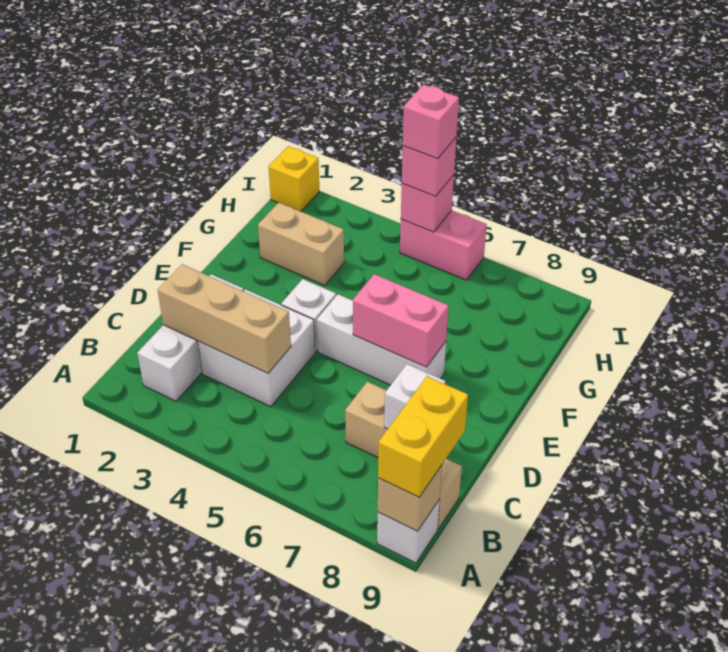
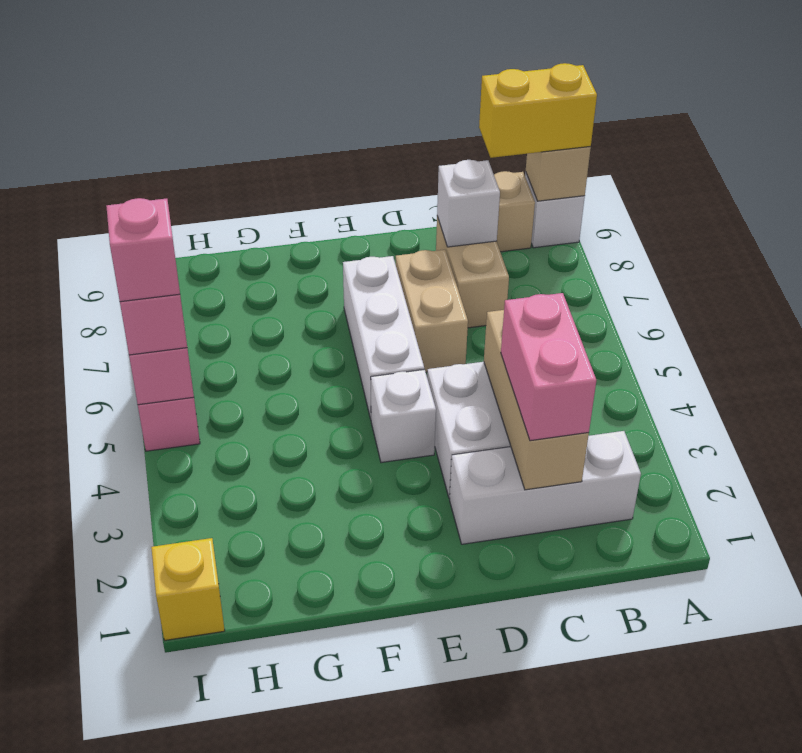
pink brick E6:E7 level 2 -> pink brick C2:C3 level 3
tan brick G2:G3 level 1 -> tan brick D6:D7 level 1

